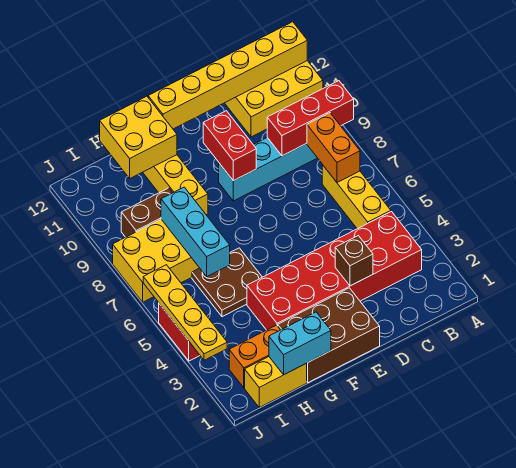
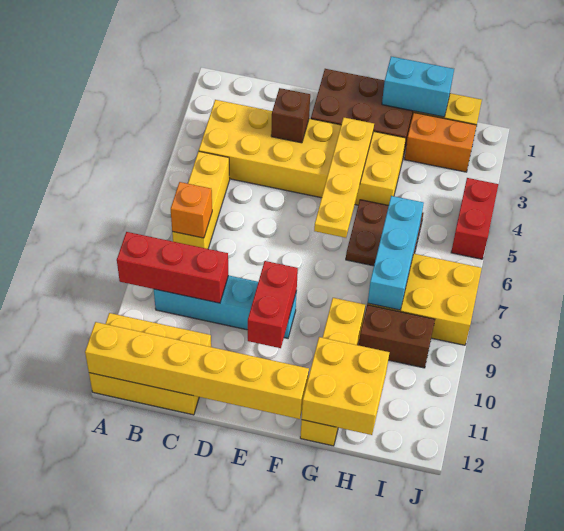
red brick B3:G4 level 1 -> yellow brick B3:G4 level 1
orange brick B7:B8 level 2 -> orange brick B7 level 2
yellow plate J3:J6 level 2 -> yellow plate F3:F6 level 2

